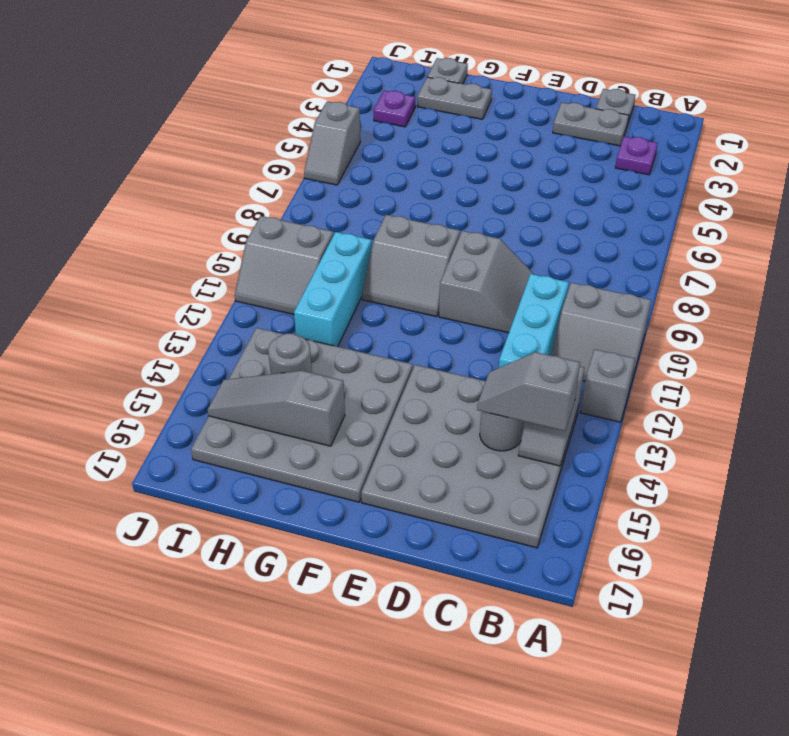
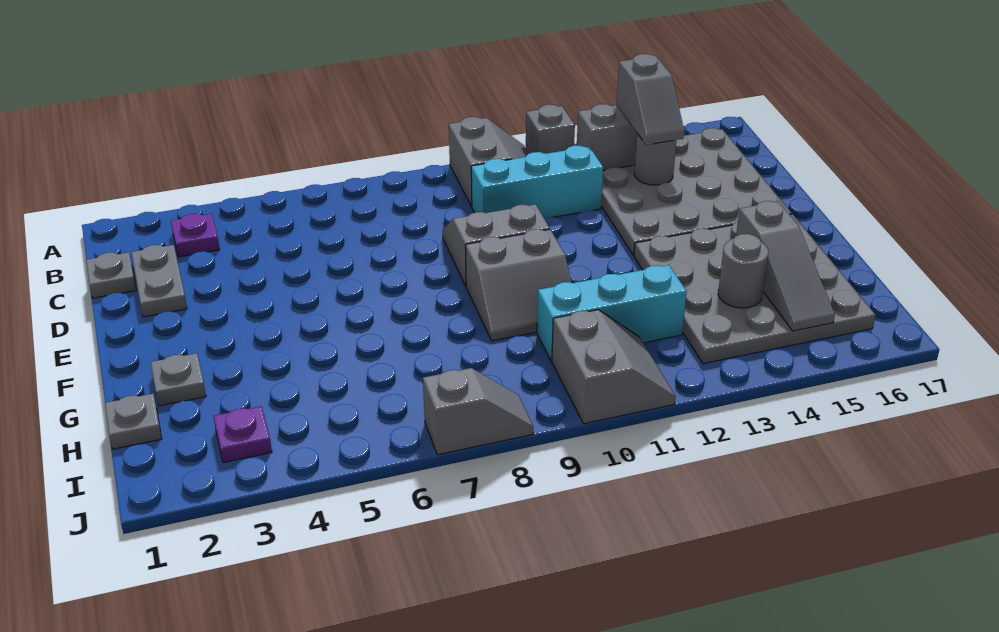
grey slope F9:G10 level 1 top 9 -> grey slope F9:G10 level 1 top F
grey plate G2:H2 level 1 -> grey plate G2 level 1
grey slope J5:J6 level 1 top 5 -> grey slope J7:J8 level 1 top 7

